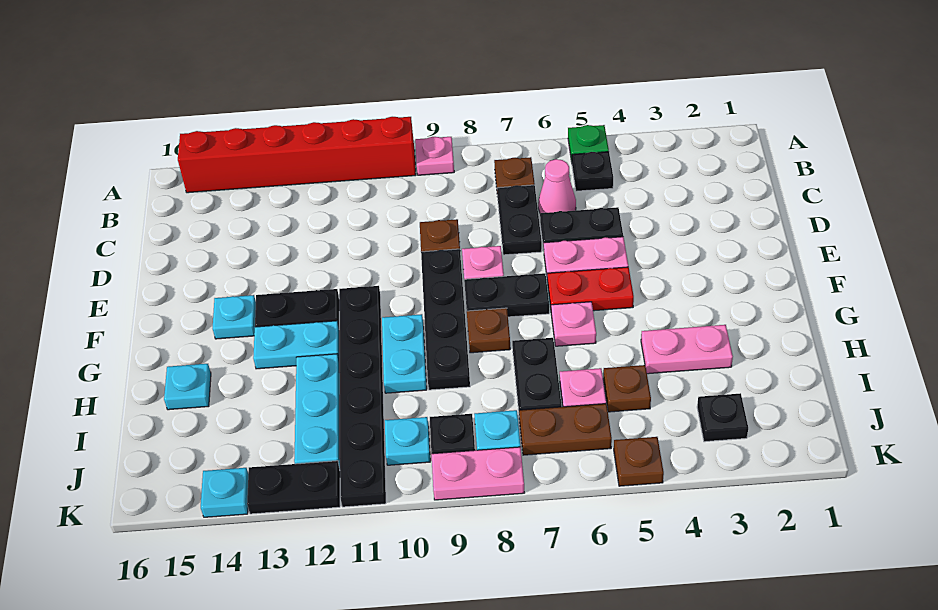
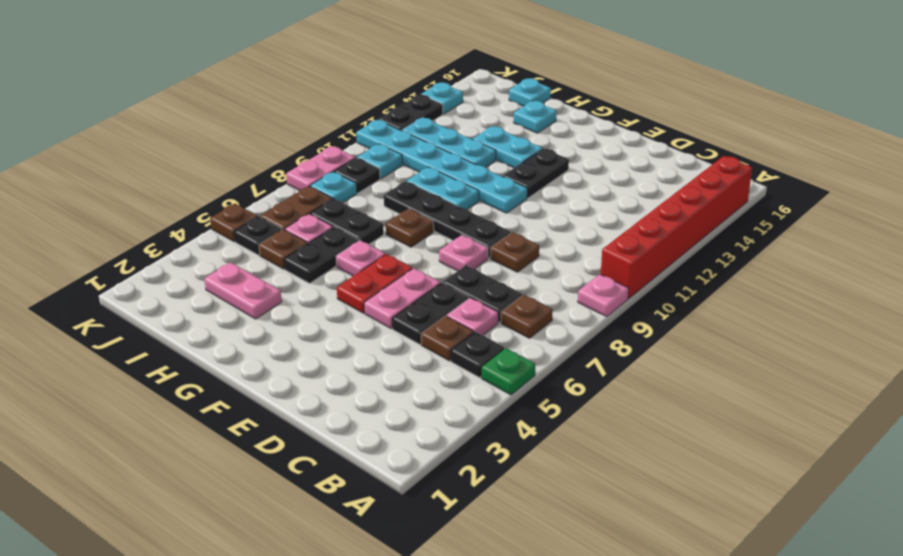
none -> brown plate C5 level 1
pink cone C6 level 1 -> pink plate C6 level 1
black plate F7:F8 level 1 -> black plate H5:H6 level 1
black plate F11:K11 level 1 -> cyan plate F11:K11 level 1
cyan plate F14 level 1 -> cyan plate I16 level 1
cyan plate G12:G13 level 1 -> cyan plate G13:H13 level 1
pink plate H3:H4 level 1 -> pink plate H3:I3 level 1
black plate J3 level 1 -> black plate J5 level 1

